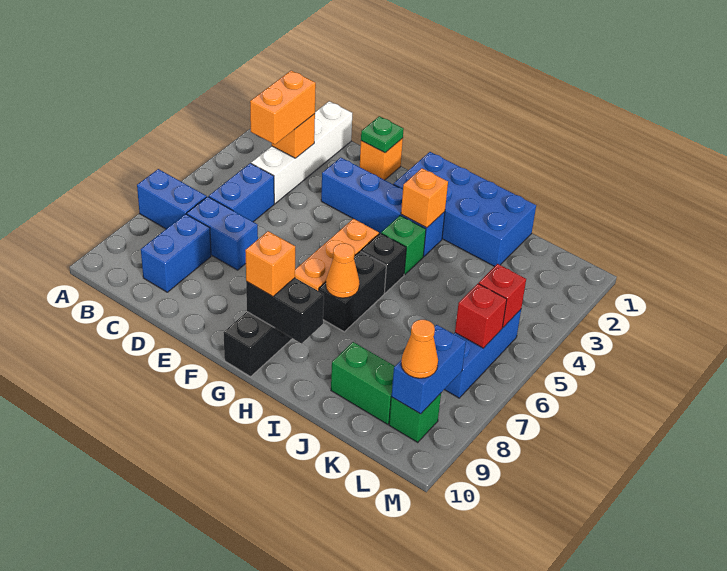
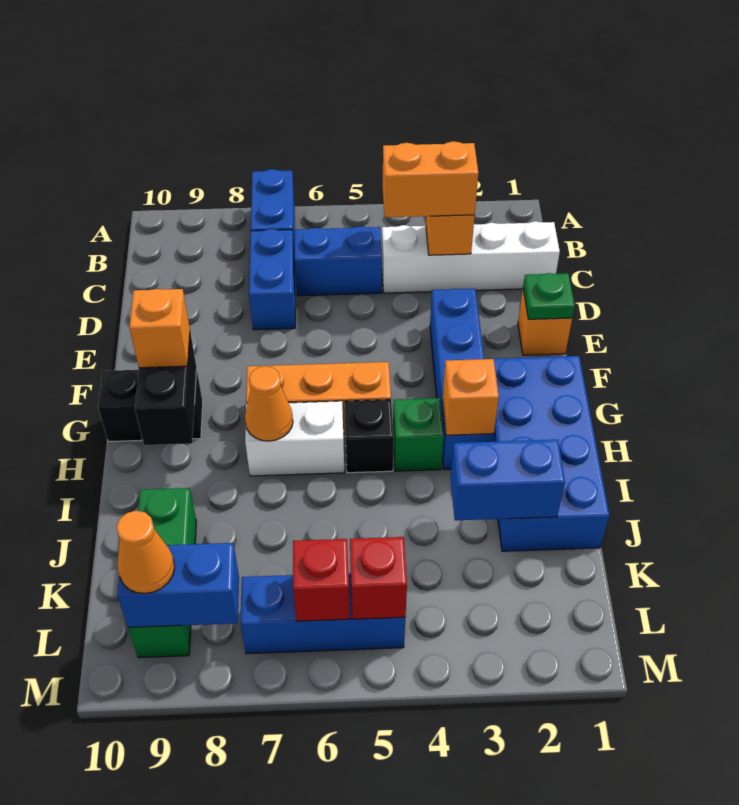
blue brick C8:C9 level 1 -> blue brick J2:J3 level 2
black brick H6:H7 level 1 -> white brick H6:H7 level 1

